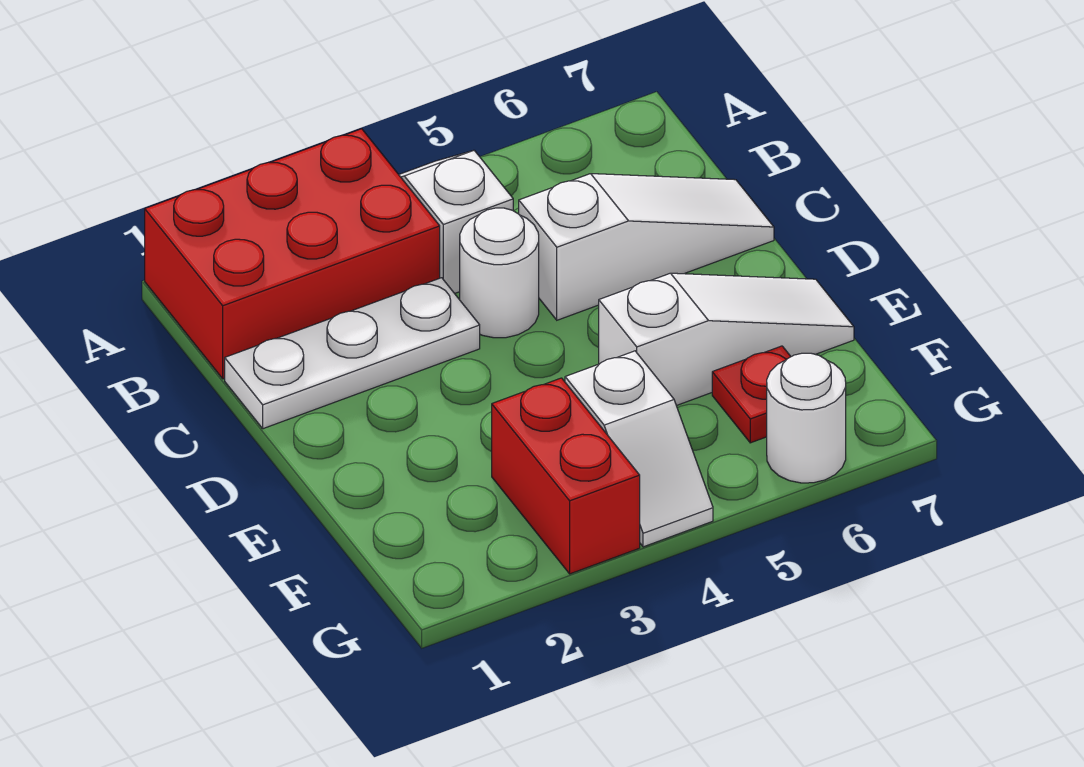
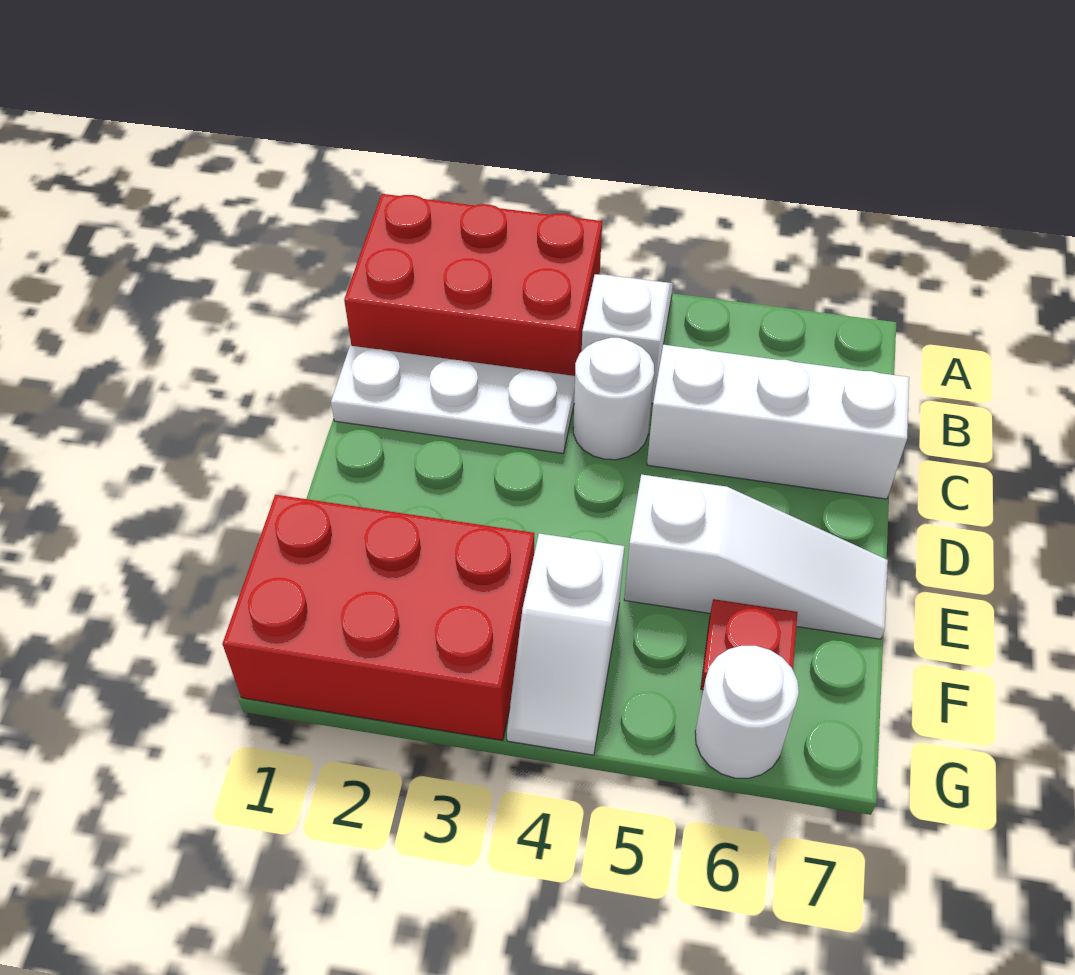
white slope C5:C7 level 1 top 5 -> white brick C5:C7 level 1
red brick F3:G3 level 1 -> red brick F1:G3 level 1

